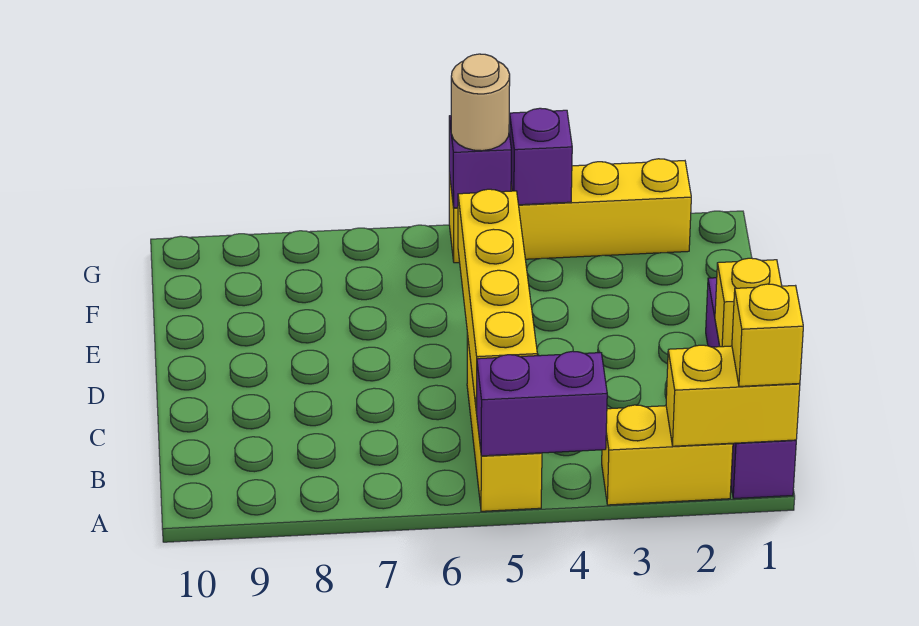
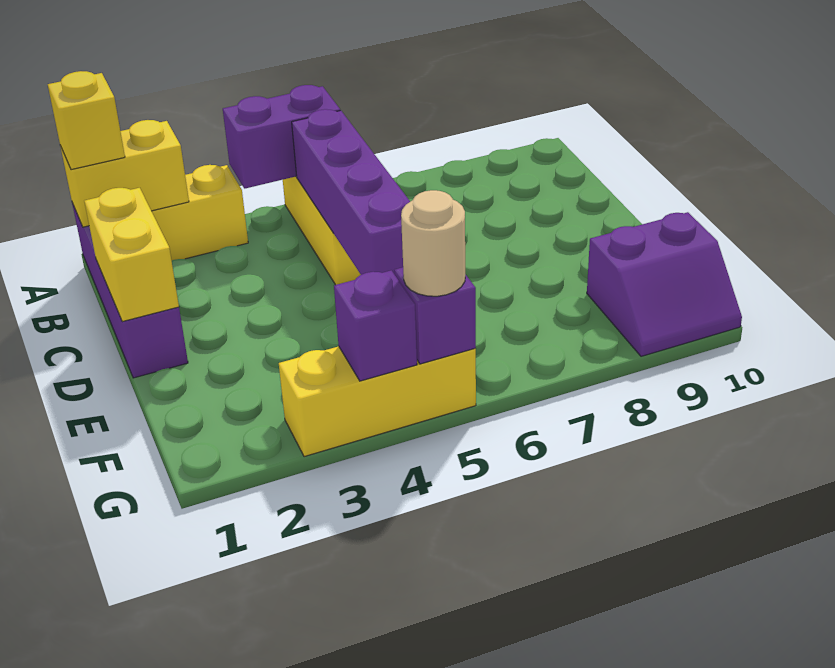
yellow brick B5:E5 level 2 -> purple brick B5:E5 level 2
yellow brick C1 level 2 -> yellow brick C1:D1 level 2
none -> purple slope F9:G10 level 1 top F
yellow brick G2:G5 level 1 -> yellow brick G3:G5 level 1

